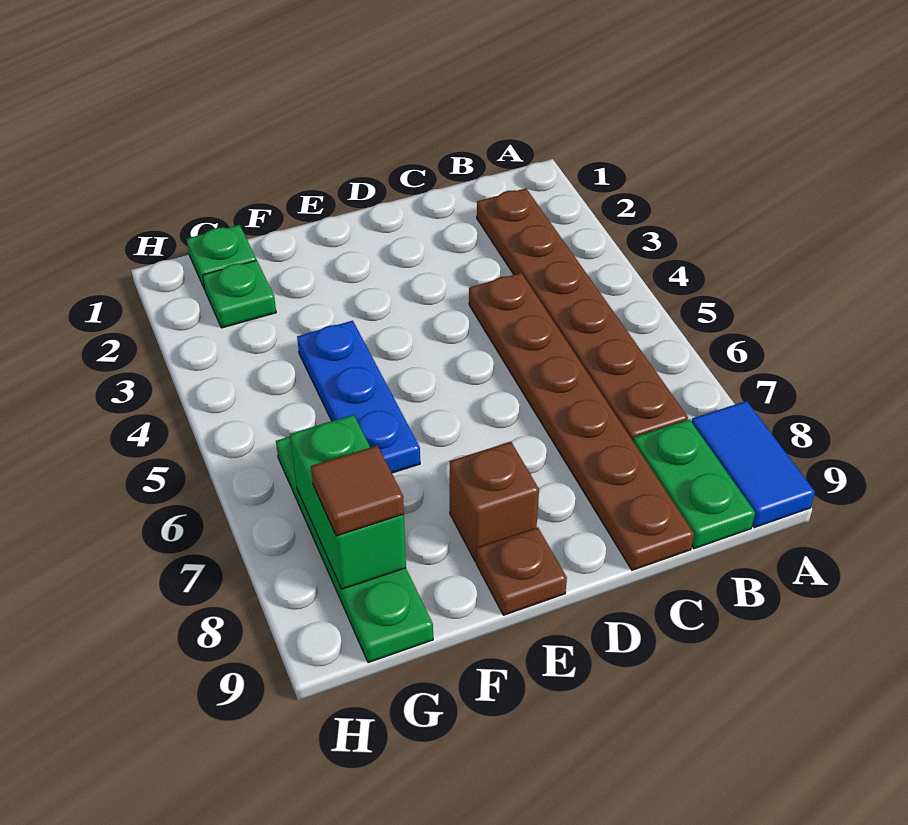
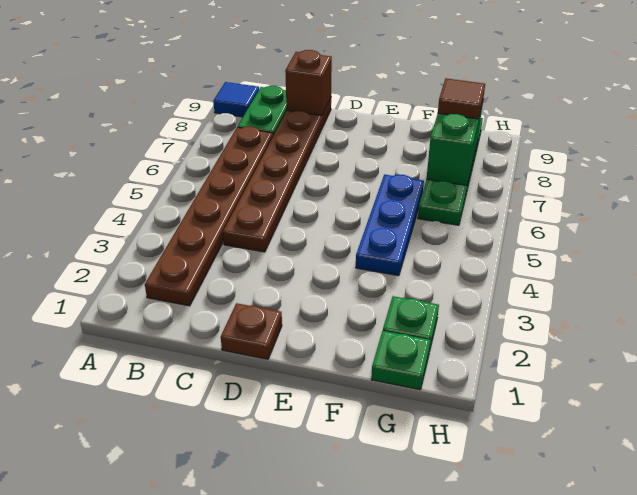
blue tile A8:A9 level 1 -> blue tile A9 level 1
brown brick E8 level 1 -> brown brick C9 level 2
brown plate E9 level 1 -> brown plate D1 level 1

